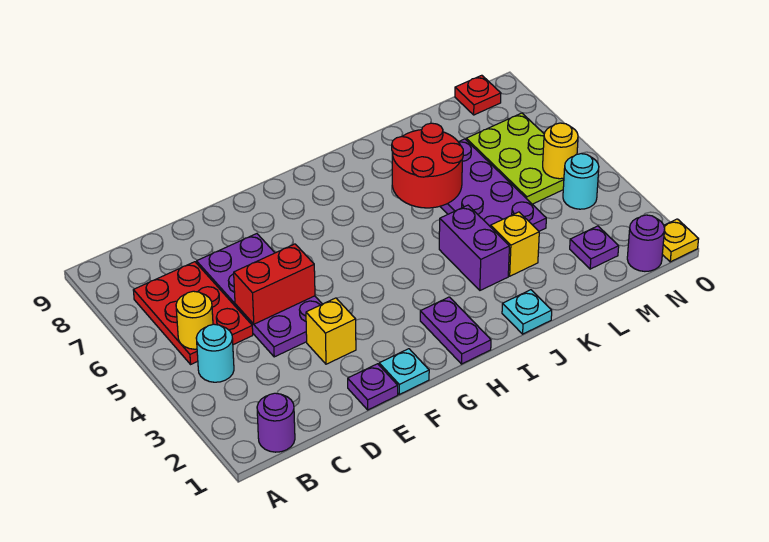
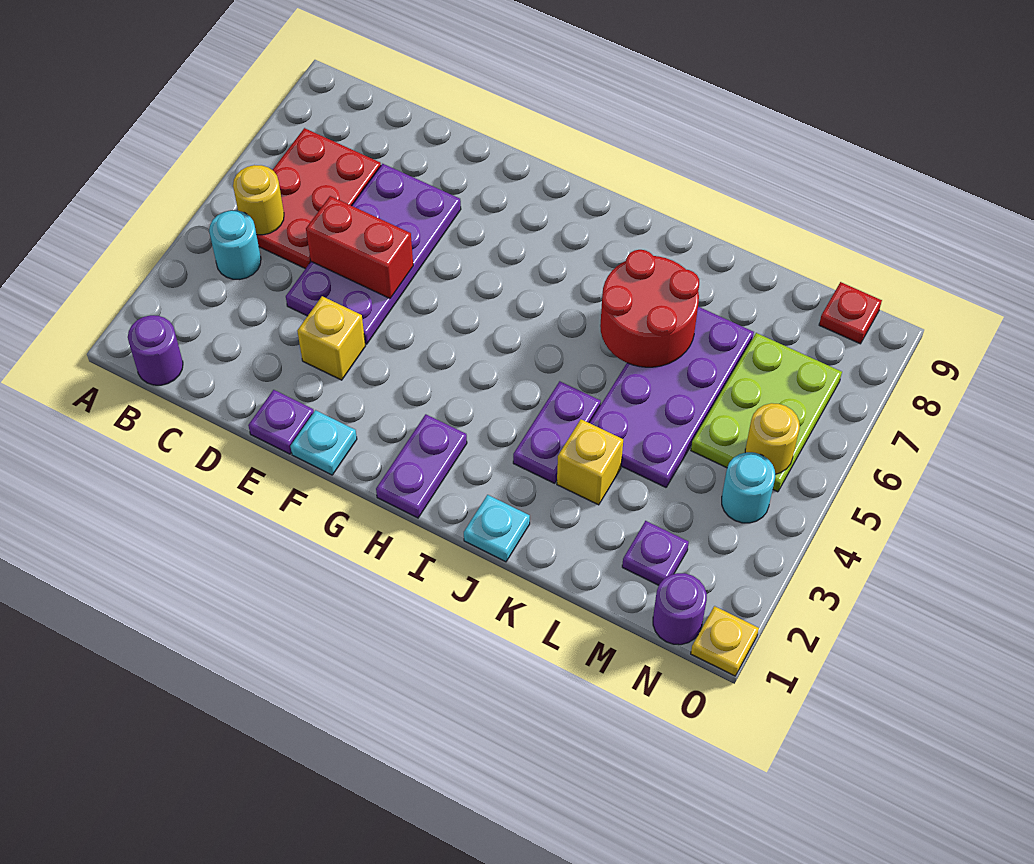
purple brick J3:J4 level 1 -> purple plate J3:J4 level 1

